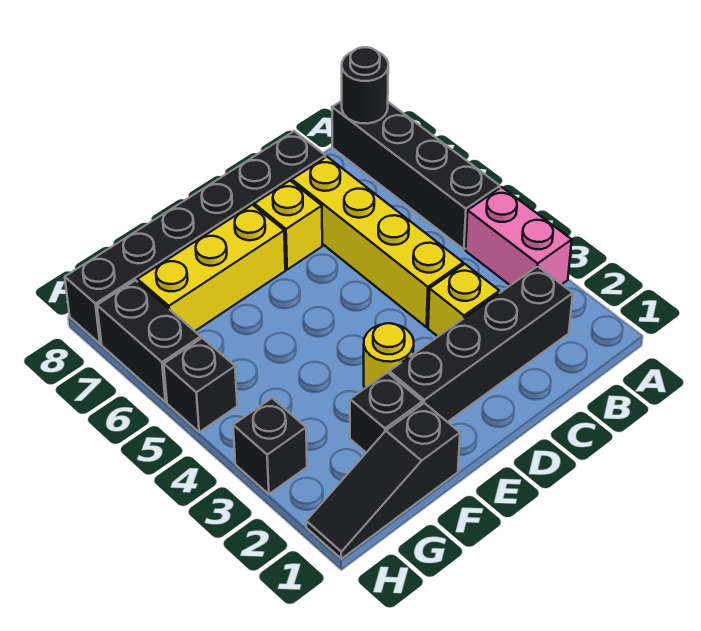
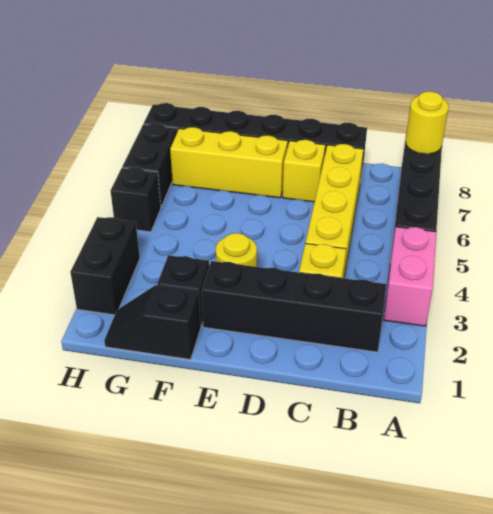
black round brick A8 level 2 -> yellow round brick A8 level 2
black slope F1:H1 level 1 top F -> black slope F1:G1 level 1 top F
black brick H3 level 1 -> black brick H2:H3 level 1

